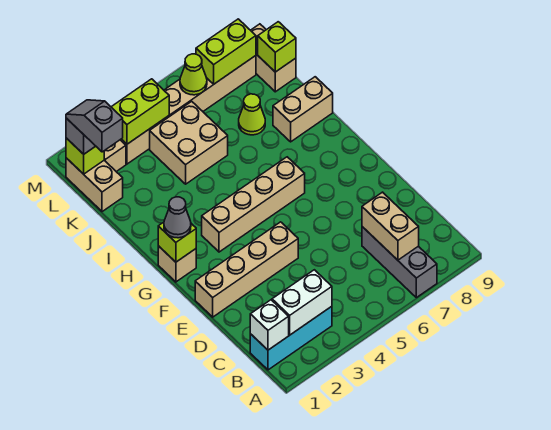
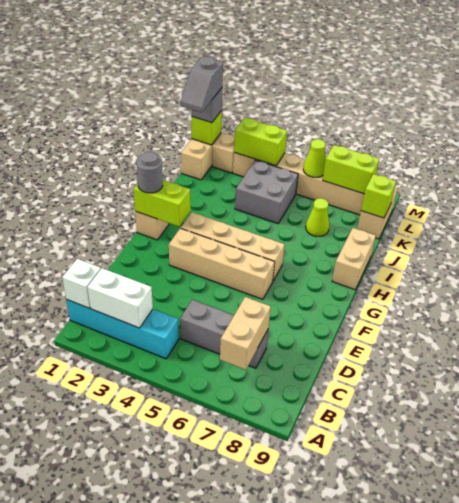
grey brick A7:C7 level 1 -> grey brick C5:C7 level 1
cyan brick B1:B3 level 1 -> cyan brick B1:B4 level 1
tan brick E1:E4 level 1 -> tan brick F3:F6 level 1
lime brick G1 level 2 -> lime brick G1:G2 level 2
grey cone G1 level 3 -> grey round brick G1 level 3
tan brick I8:I9 level 1 -> tan brick H9:I9 level 1
tan brick J4:K5 level 1 -> grey brick J4:K5 level 1
grey slope K1:L1 level 4 top K -> grey slope K1:L1 level 4 top L

